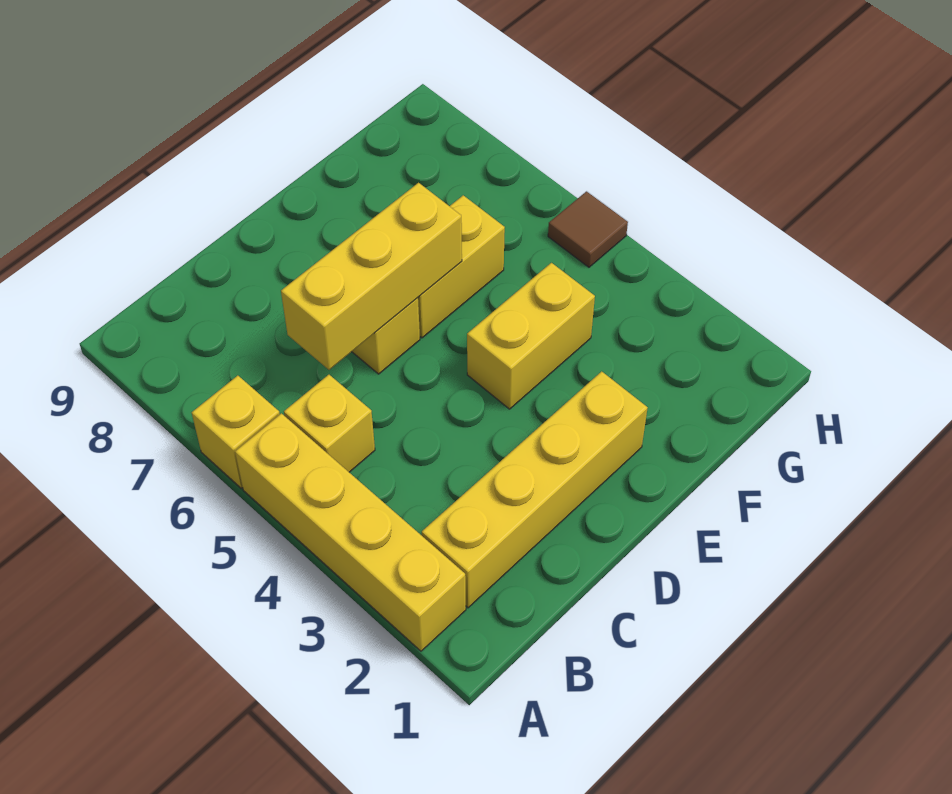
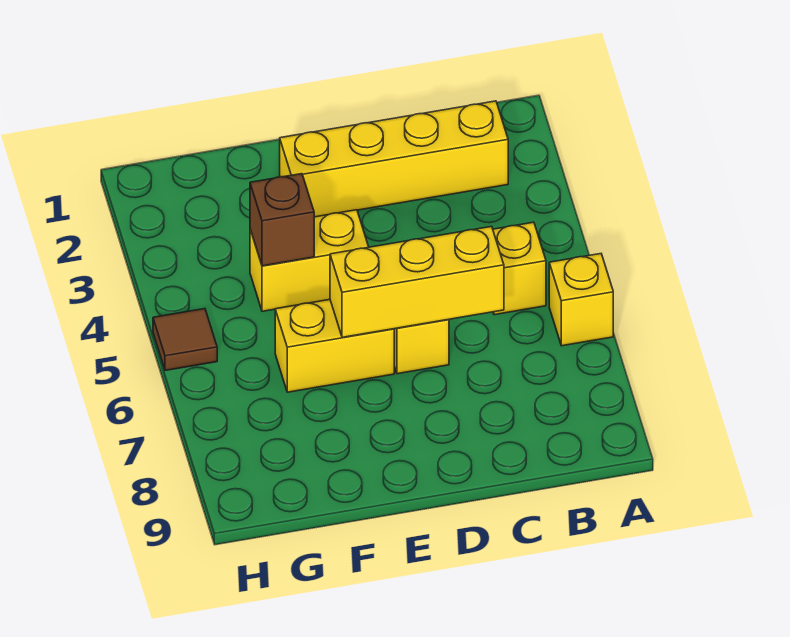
yellow brick A2:A5 level 1 -> none
none -> brown brick F4 level 2

